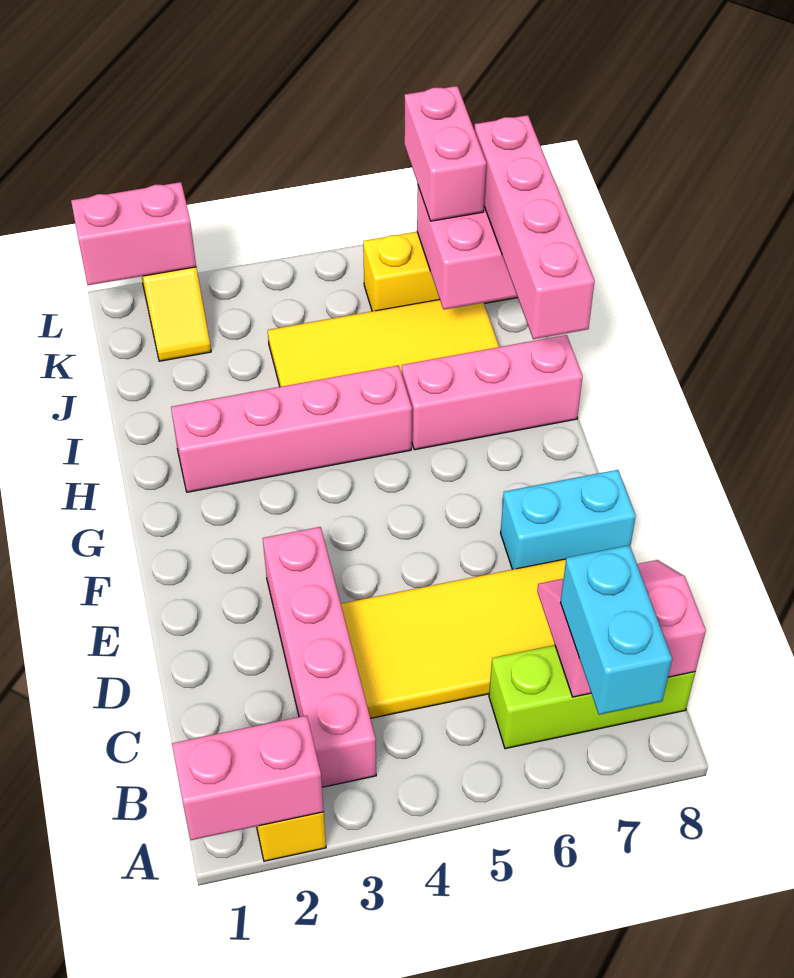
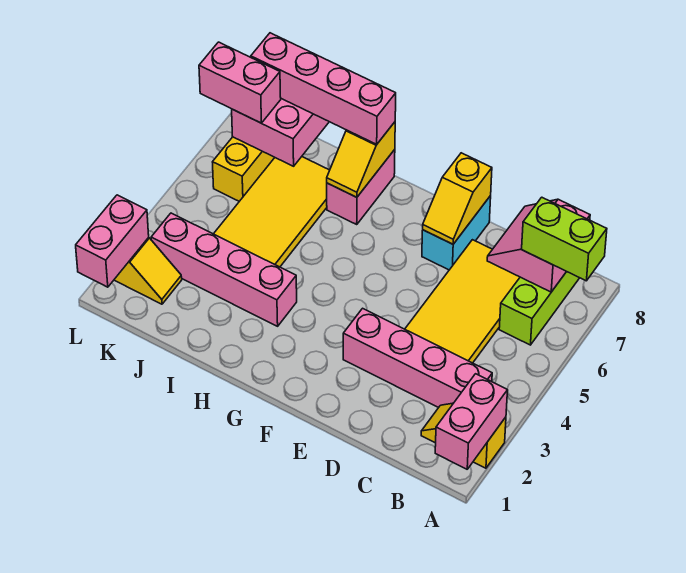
cyan brick A7:B7 level 3 -> lime brick A7:B7 level 3
none -> yellow slope E7:E8 level 2 top 8
pink brick H2:H5 level 1 -> pink brick H3:K3 level 1
pink brick H6:H8 level 1 -> pink brick H7:H8 level 1
none -> yellow slope H7:H8 level 2 top 8

